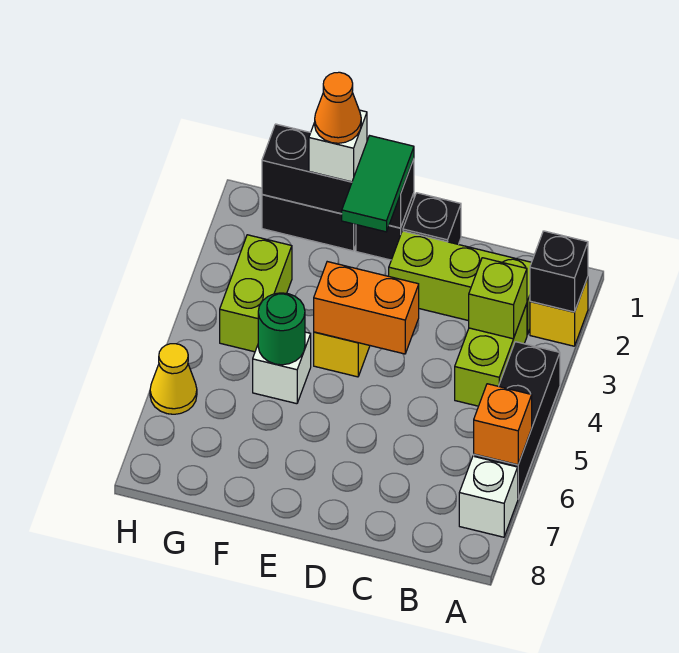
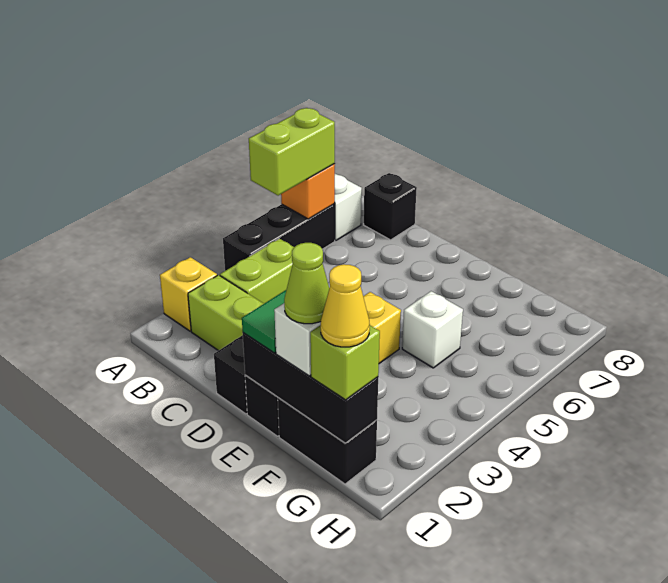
black brick A2 level 2 -> black brick B8 level 1
lime brick B3 level 2 -> lime brick G1 level 3
orange brick D4:E4 level 2 -> none
orange cone F1 level 4 -> lime cone F1 level 4
green round brick F5 level 2 -> none
lime brick G3:G4 level 1 -> lime brick A5:A6 level 3
yellow cone H6 level 1 -> yellow cone G1 level 4

